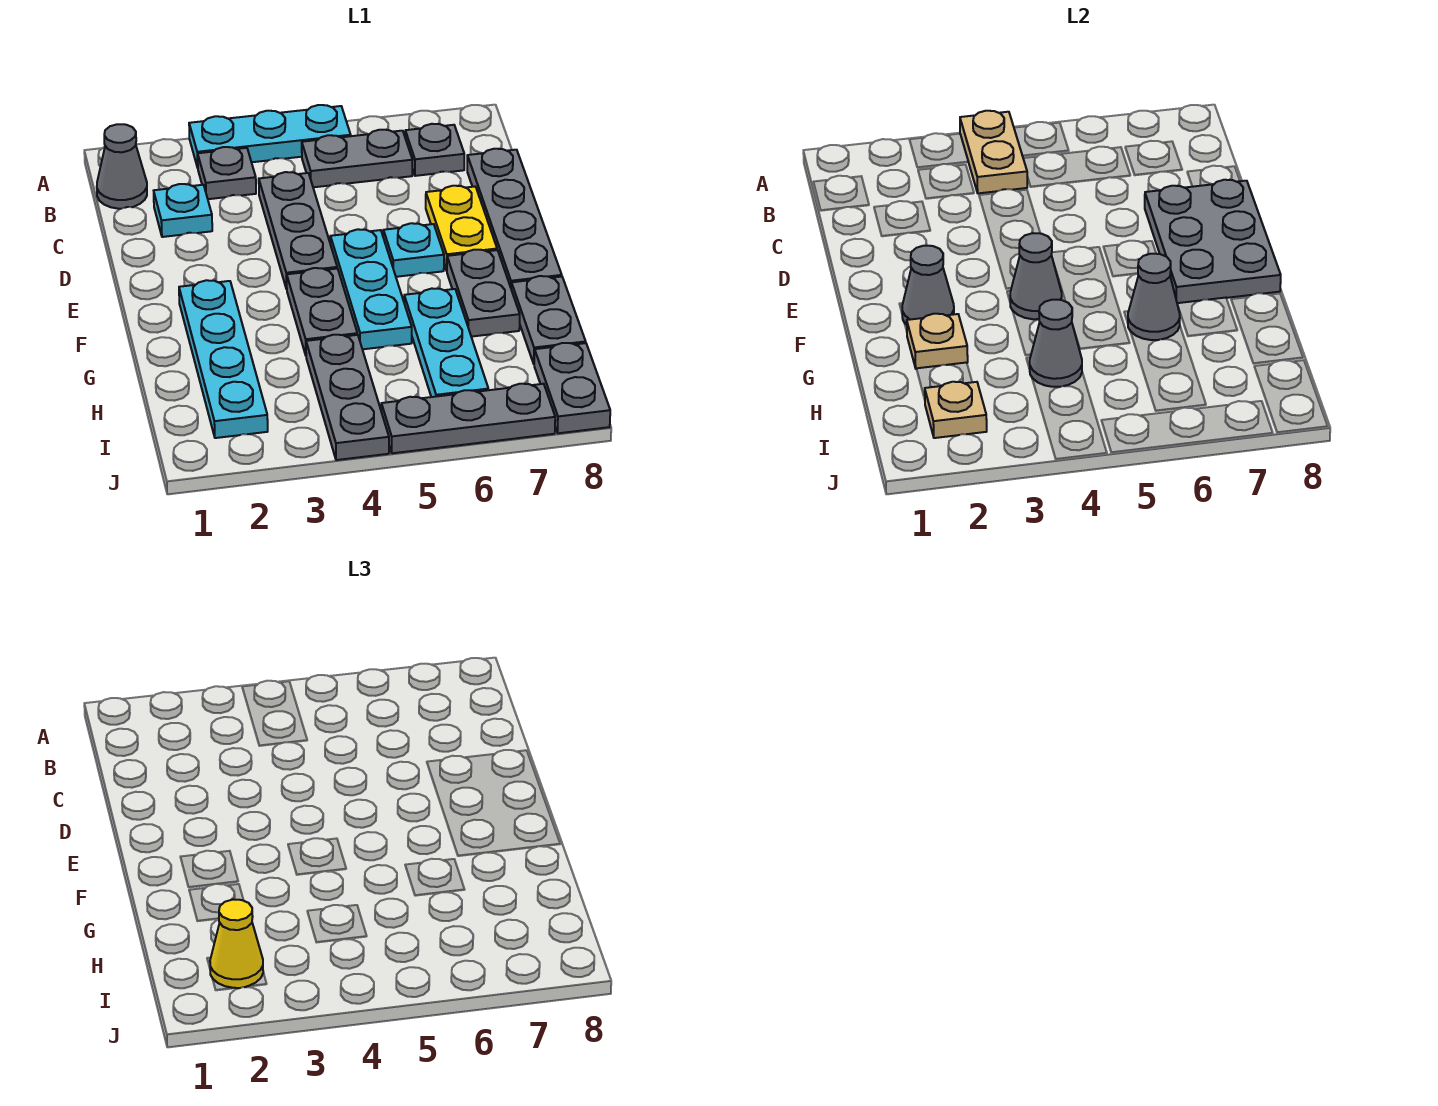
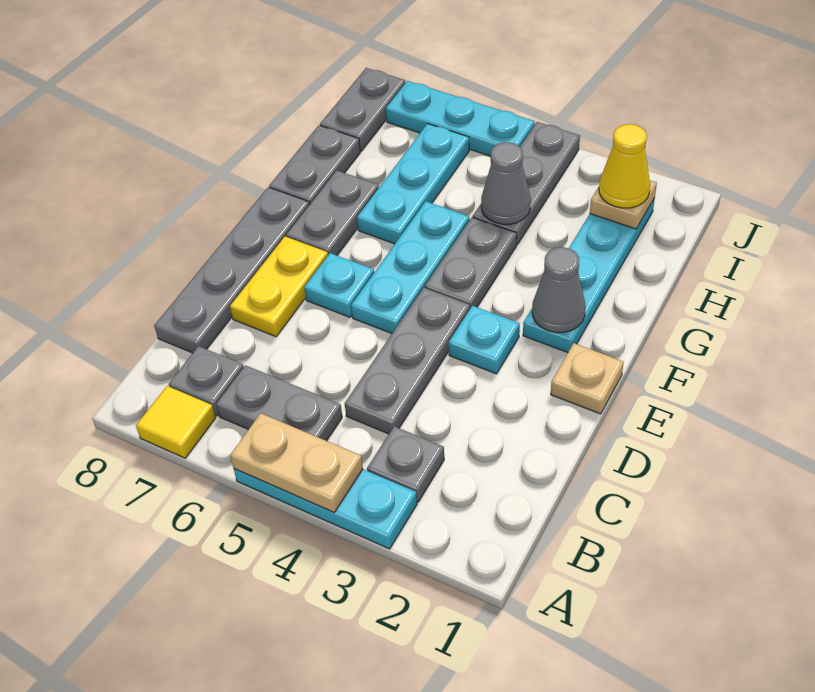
tan plate A4:B4 level 2 -> tan plate A4:A5 level 2
none -> yellow tile A7 level 1
grey cone B1 level 1 -> none
cyan plate C2 level 1 -> cyan plate E3 level 1
grey plate D7:F8 level 2 -> none
grey cone F4 level 2 -> none
tan plate G2 level 2 -> tan plate E1 level 1
grey cone G6 level 2 -> none
grey plate J5:J7 level 1 -> cyan plate J5:J7 level 1

